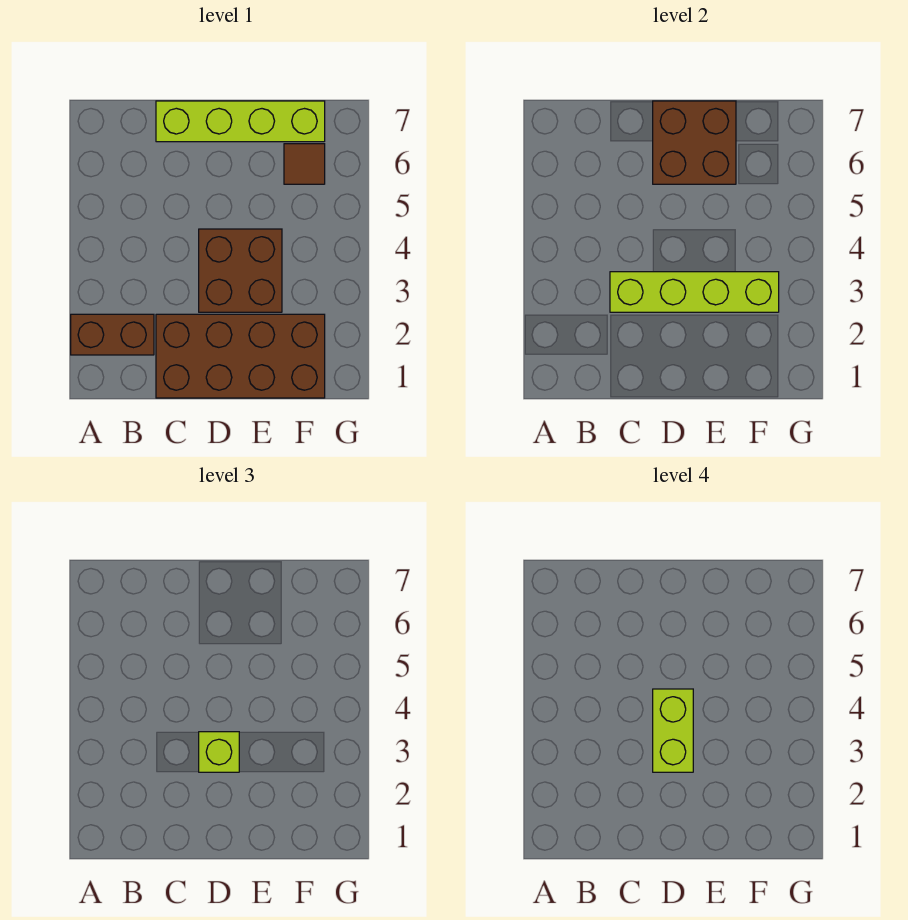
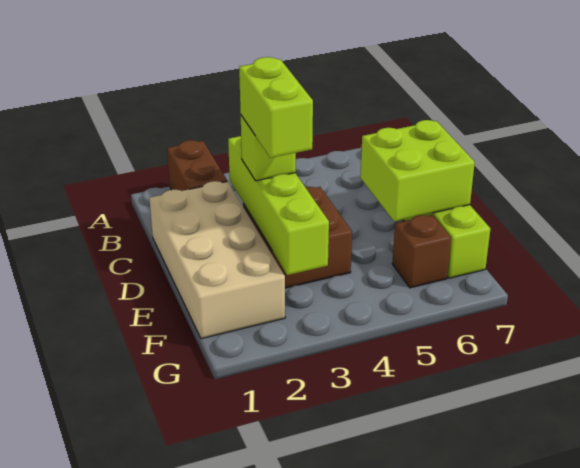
brown brick C1:F2 level 1 -> tan brick C1:F2 level 1
lime brick D3:D4 level 4 -> lime brick D3:E3 level 4
brown brick D6:E7 level 2 -> lime brick D6:E7 level 2
brown tile F6 level 1 -> brown brick F6 level 1

